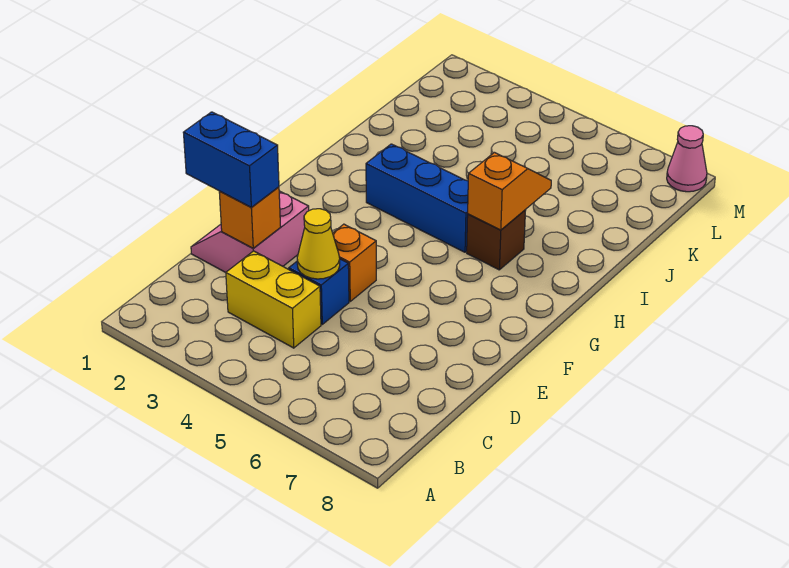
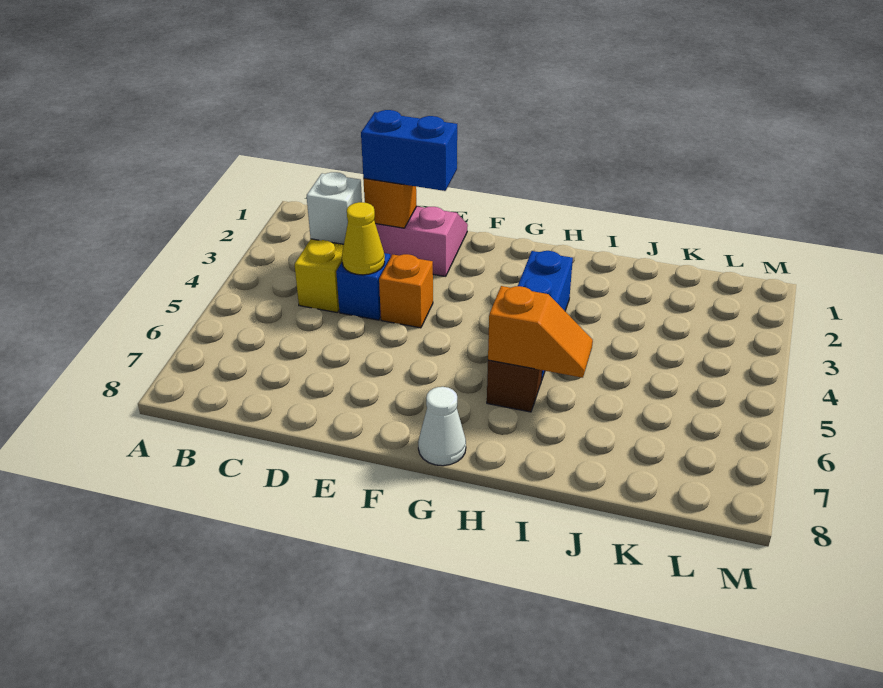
none -> white brick C3 level 2
blue brick D1:D2 level 3 -> blue brick D2:E2 level 3
none -> white cone G8 level 1
pink cone M8 level 1 -> none

